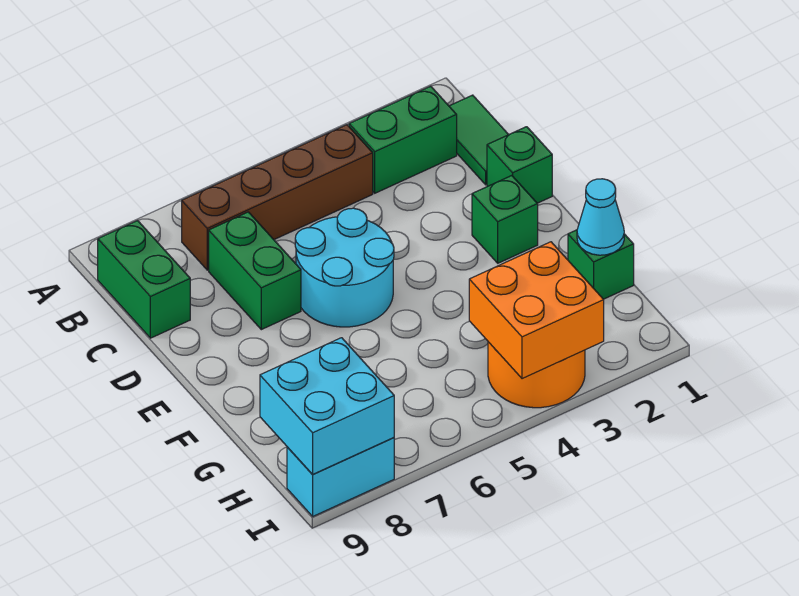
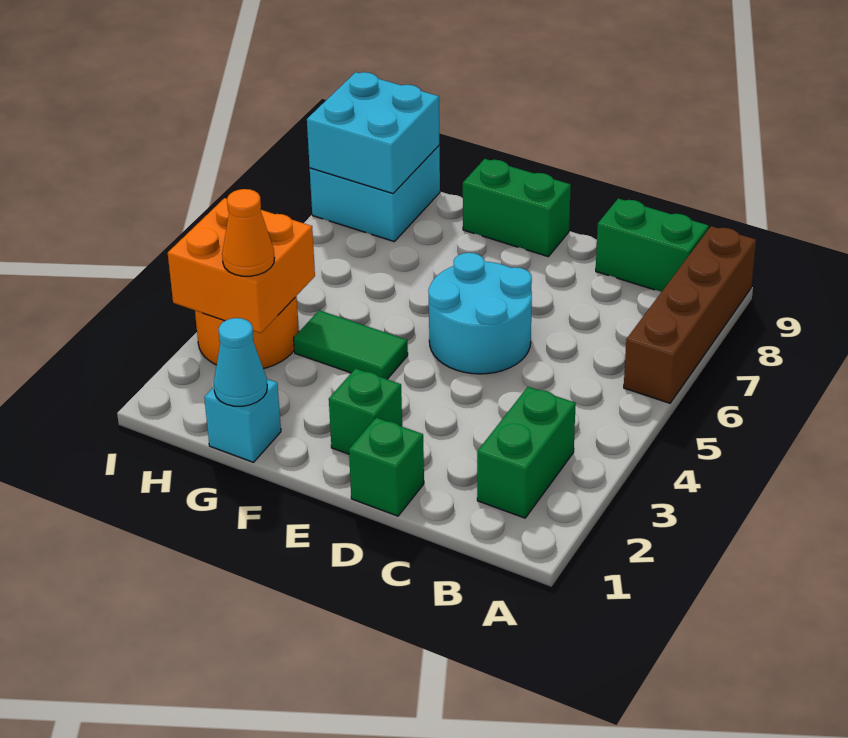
green tile B1:C1 level 1 -> green tile F4:G4 level 1
brown brick B4:B7 level 1 -> brown brick A6:A9 level 1
green brick C7:D7 level 1 -> green brick E9:F9 level 1
green brick G1 level 1 -> cyan brick G1 level 1
none -> orange cone H3 level 3
cyan brick I8:I9 level 1 -> cyan brick H8:I9 level 1

